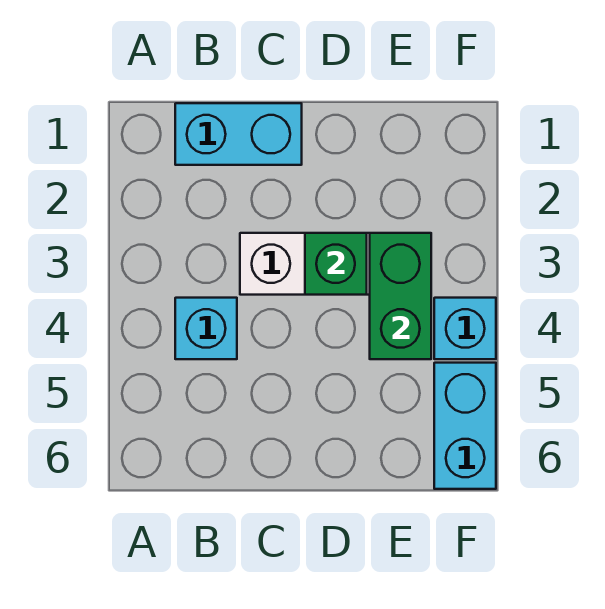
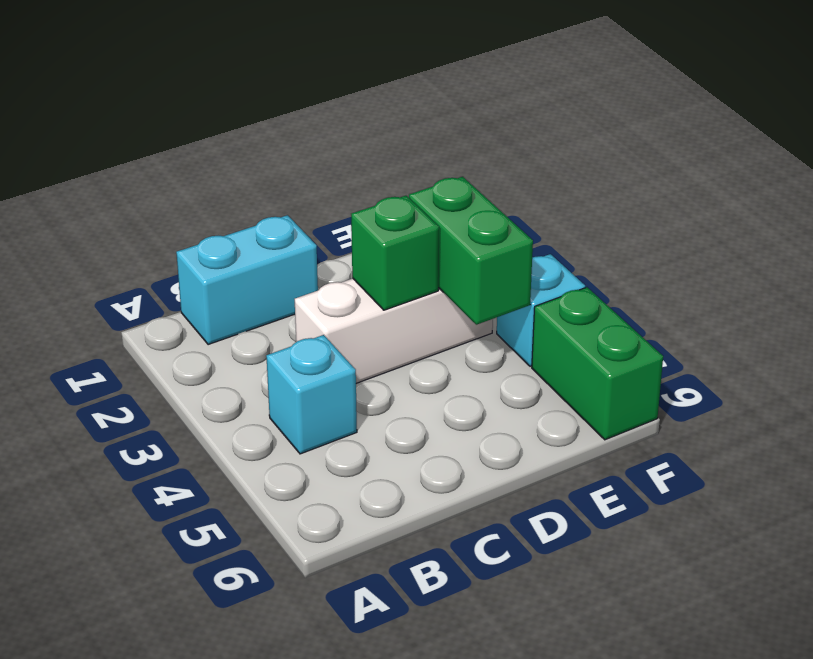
cyan brick F5:F6 level 1 -> green brick F5:F6 level 1

